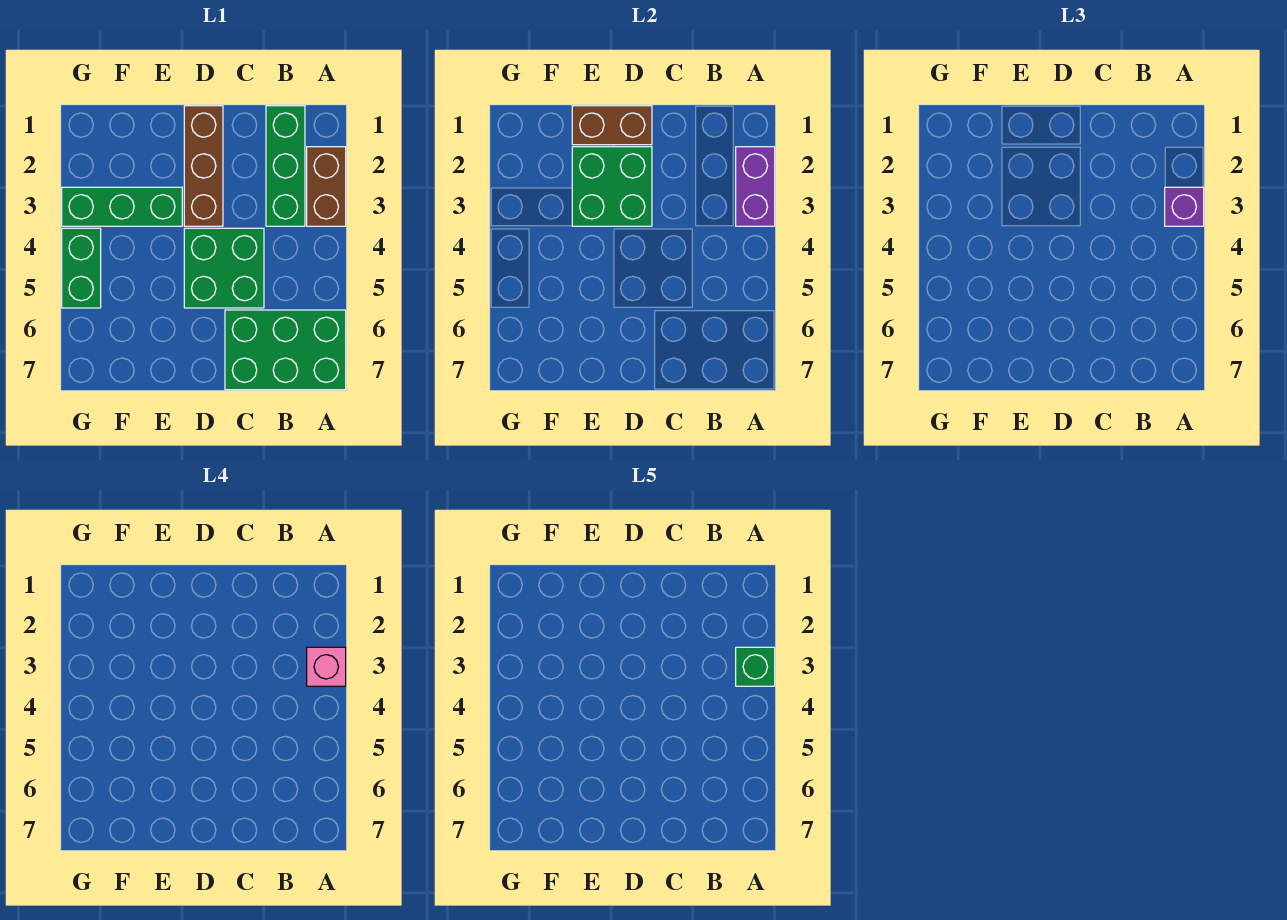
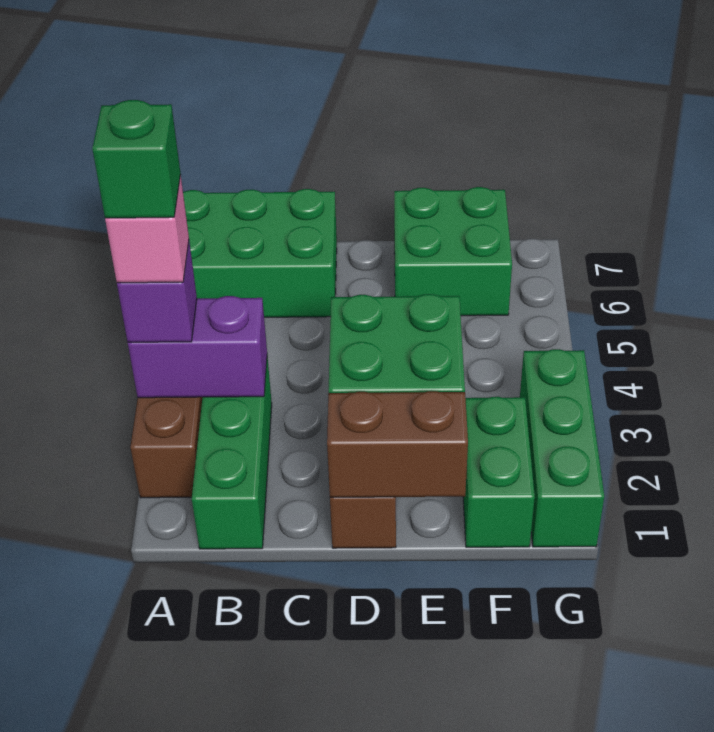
purple brick A2:A3 level 2 -> purple brick A3:B3 level 2
green brick C4:D5 level 1 -> green brick E6:F7 level 1
green brick E3:G3 level 1 -> green brick G1:G3 level 1
green brick G4:G5 level 1 -> green brick F1:F2 level 1

